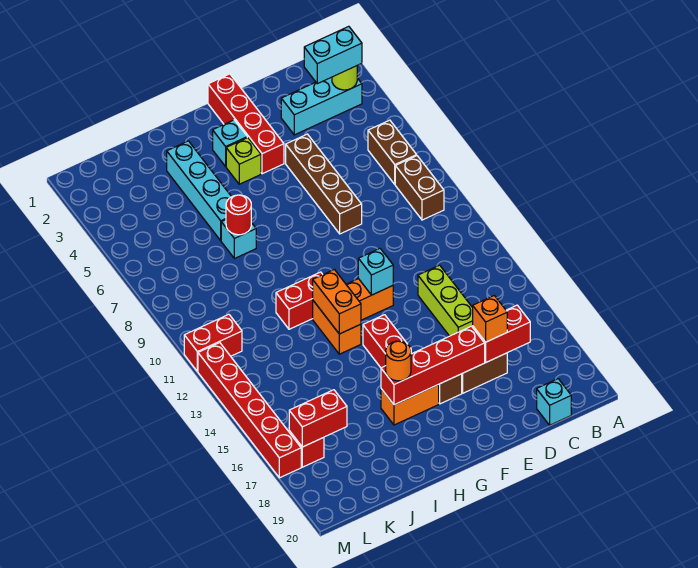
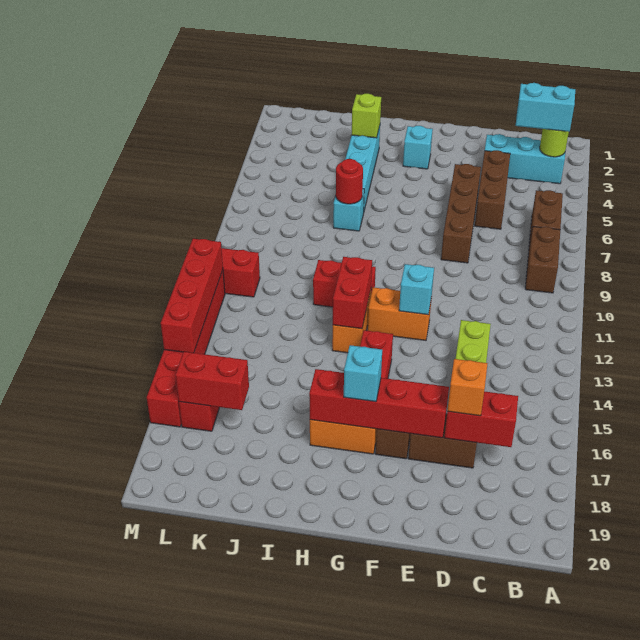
cyan brick C20 level 1 -> cyan brick G17 level 3
none -> brown brick D4:D6 level 1
red brick F1:F4 level 1 -> red brick M12:M15 level 2
lime brick G4 level 1 -> lime brick I3 level 2
orange brick H12:H13 level 2 -> red brick H12:H13 level 2
orange round brick H17 level 3 -> none

